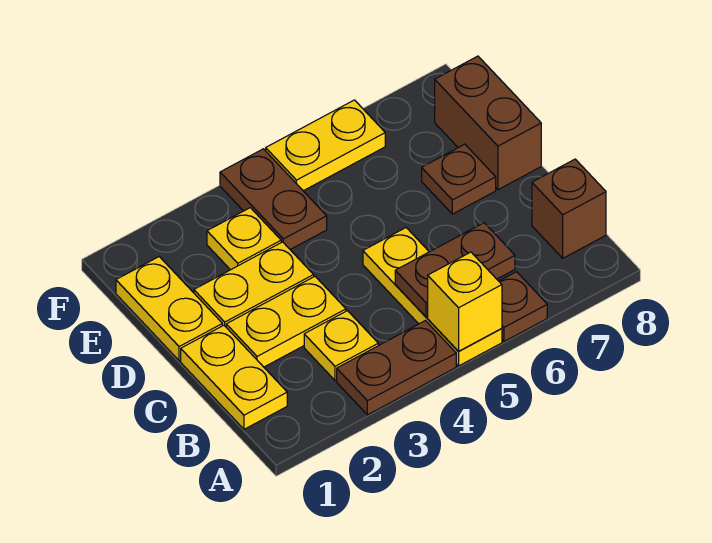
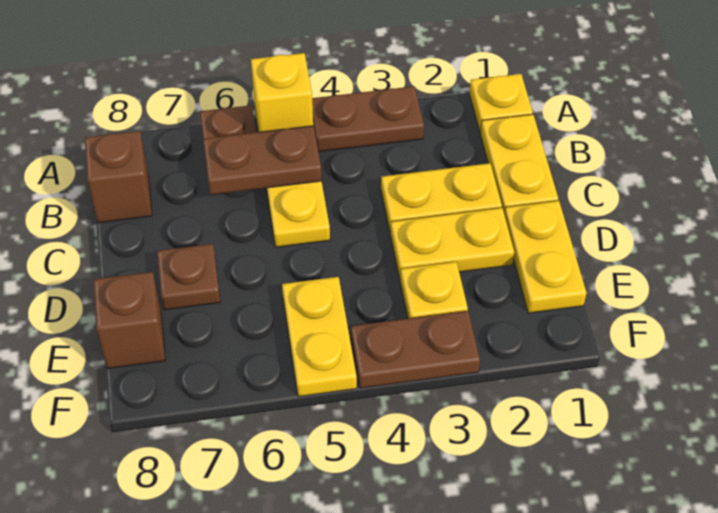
yellow plate B3 level 1 -> yellow plate A1 level 1
brown brick D8:E8 level 1 -> brown brick E8 level 1
brown plate E4:F4 level 1 -> brown plate F3:F4 level 1
yellow plate F5:F6 level 1 -> yellow plate E5:F5 level 1

